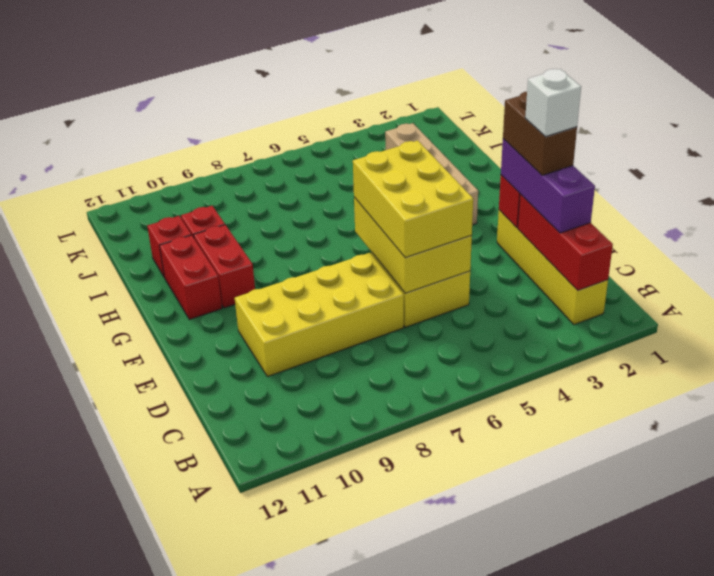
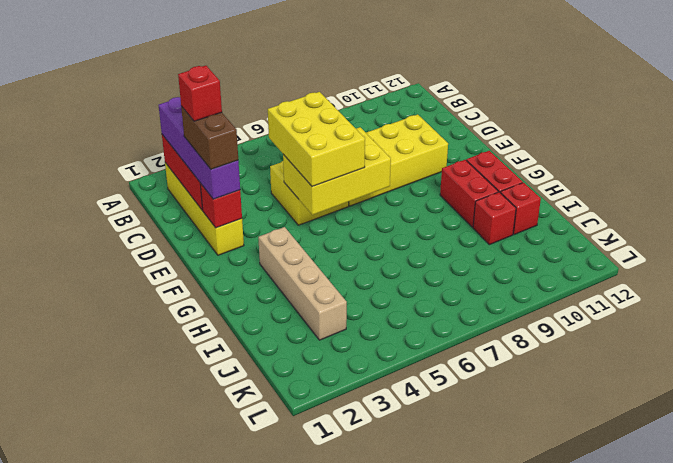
purple brick C2:E2 level 3 -> purple brick B2:E2 level 3
white brick D2 level 5 -> red brick D2 level 5
yellow brick D5:F6 level 2 -> yellow brick E5:F7 level 2

